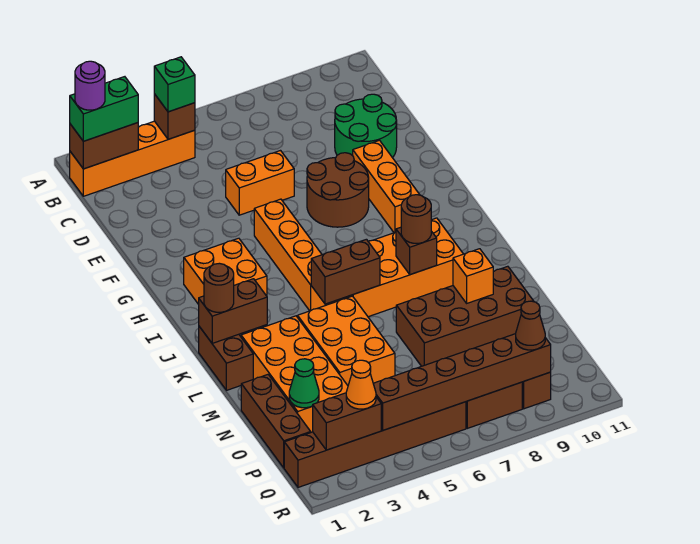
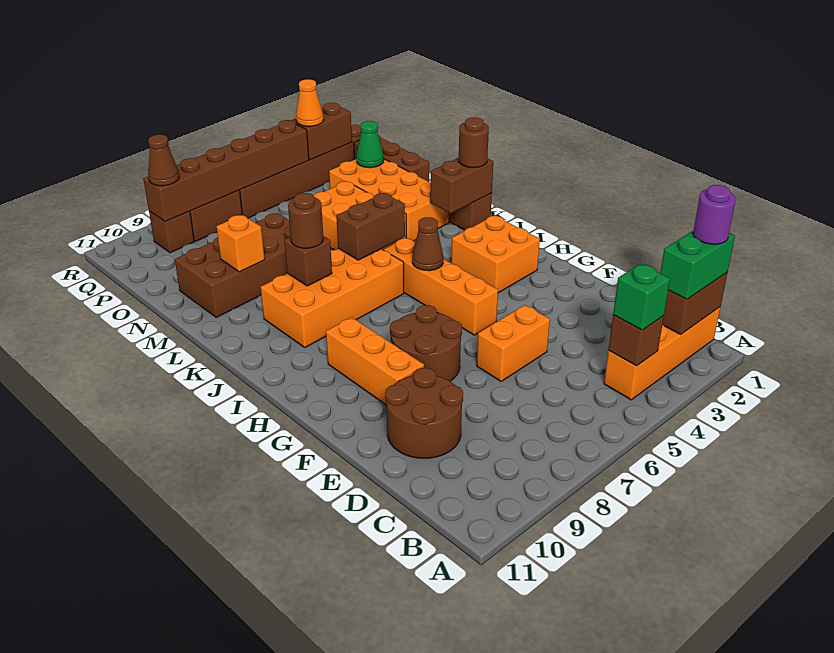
green round brick D9:E10 level 1 -> brown round brick D9:E10 level 1
none -> brown cone I5 level 2

